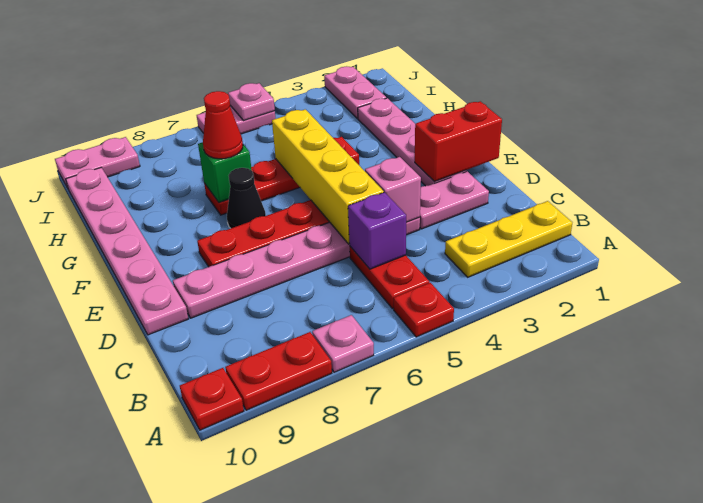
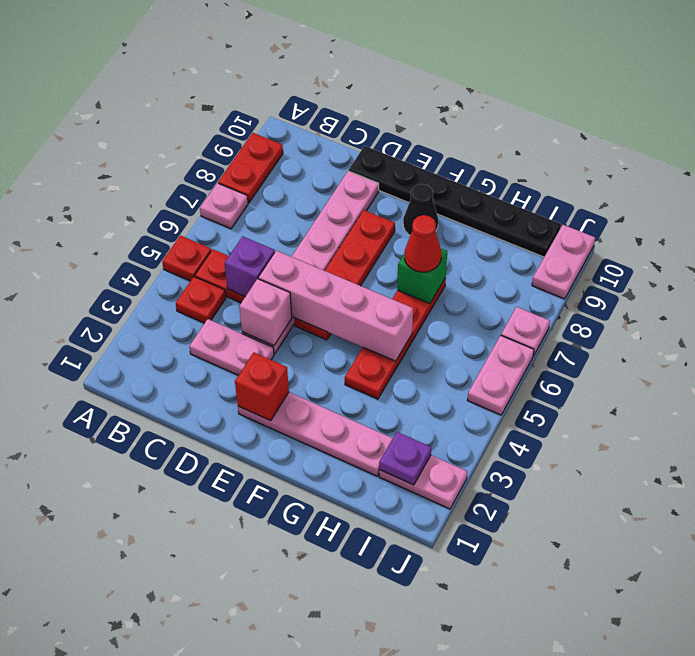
red plate A10 level 1 -> red plate B4 level 1
yellow plate B1:B3 level 1 -> none
pink plate D2:D3 level 1 -> pink plate C3:D3 level 1
yellow brick D5:G5 level 2 -> pink brick D5:G5 level 2
pink plate D10:I10 level 1 -> black plate D10:I10 level 1
red brick E1:E2 level 2 -> red brick E2 level 2
black cone F7 level 1 -> black cone F9 level 1
none -> purple plate I2 level 2
pink plate J5 level 2 -> pink plate J7 level 1

